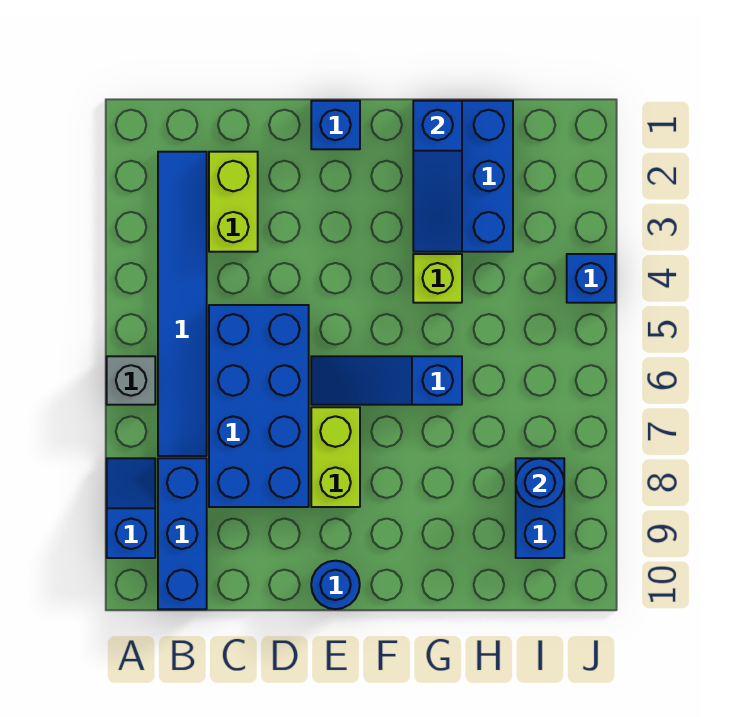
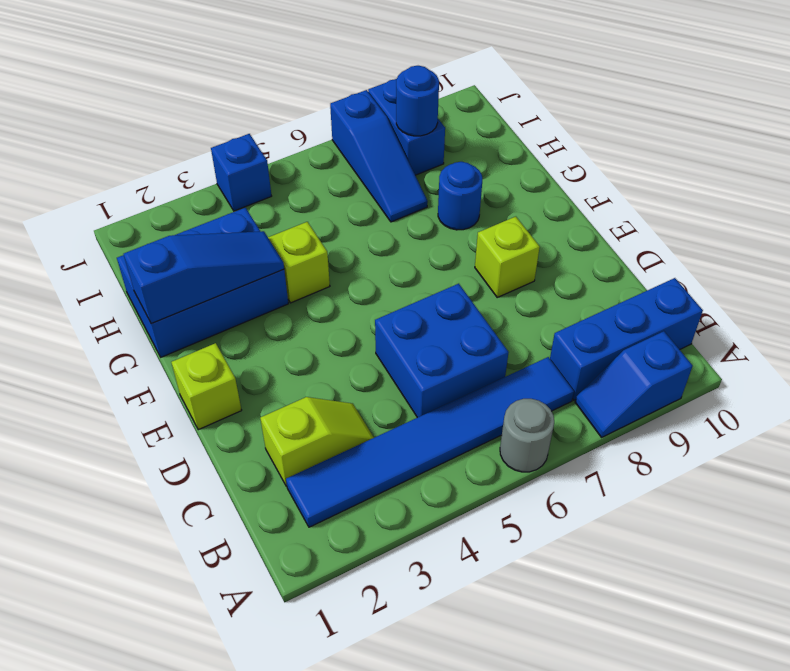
grey brick A6 level 1 -> grey round brick A6 level 1
lime brick C2:C3 level 1 -> lime slope C2:C3 level 1 top 2
blue brick C5:D8 level 1 -> blue brick C5:D6 level 1
blue brick E1 level 1 -> lime brick E1 level 1
blue slope E6:G6 level 1 top G -> blue slope H7:J7 level 1 top J
lime brick E7:E8 level 1 -> lime brick E8 level 1
blue round brick E10 level 1 -> blue round brick G8 level 1
blue brick I8:I9 level 1 -> blue brick I8:J8 level 1

